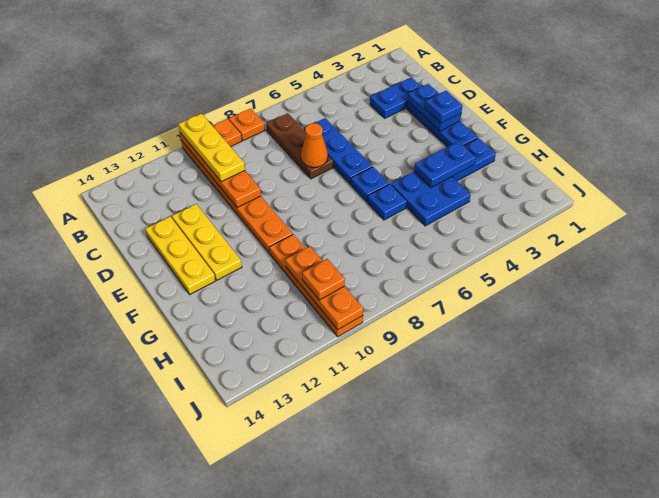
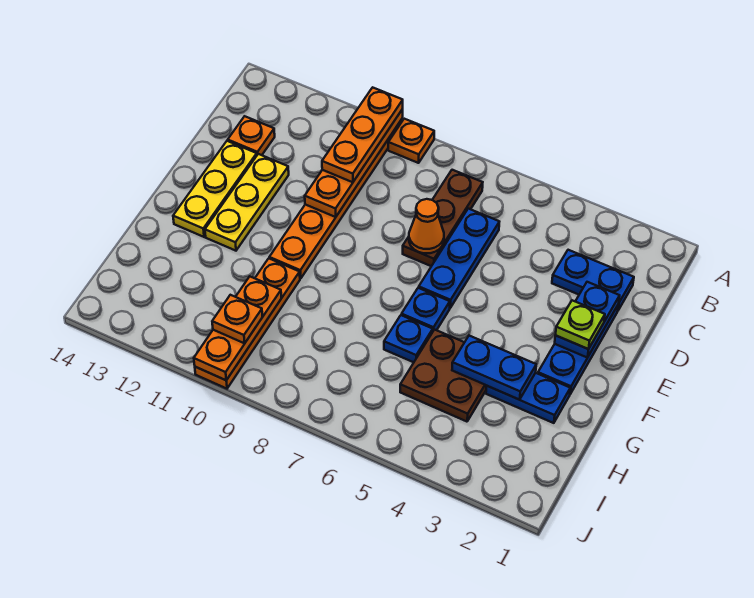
orange plate A8 level 1 -> orange plate C13 level 1
yellow plate A10:C10 level 3 -> orange plate A10:C10 level 3
blue plate E2 level 3 -> lime plate E2 level 3
blue plate G4:H5 level 1 -> brown plate G4:H5 level 1

